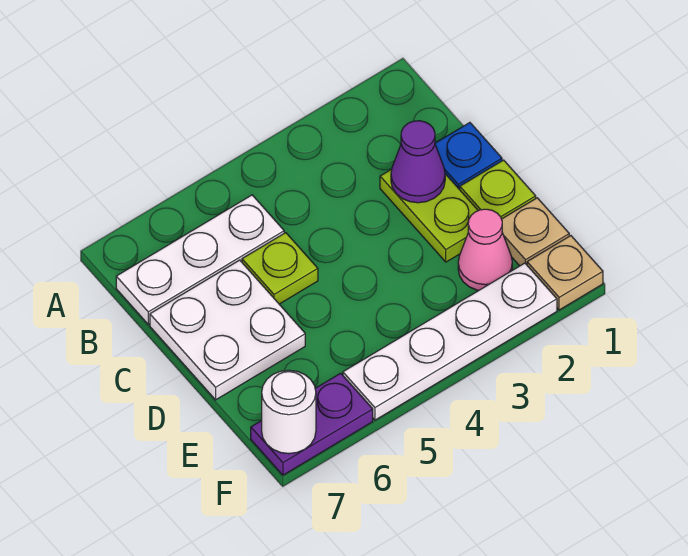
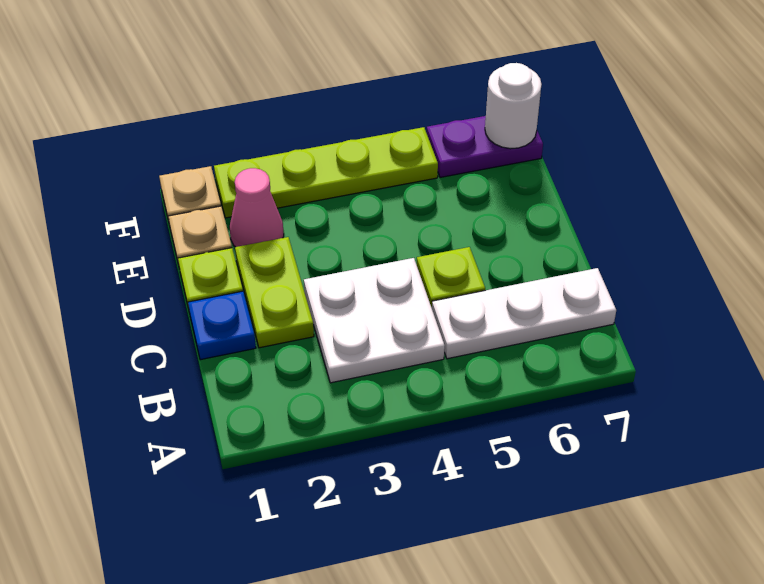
purple cone C2 level 2 -> none
white plate C6:D7 level 1 -> white plate B3:C4 level 1
white plate F2:F5 level 1 -> lime plate F2:F5 level 1

